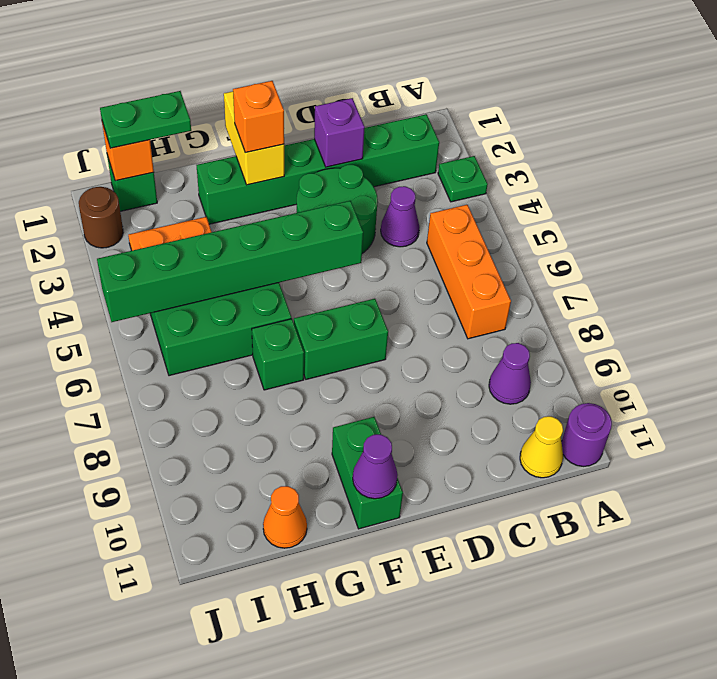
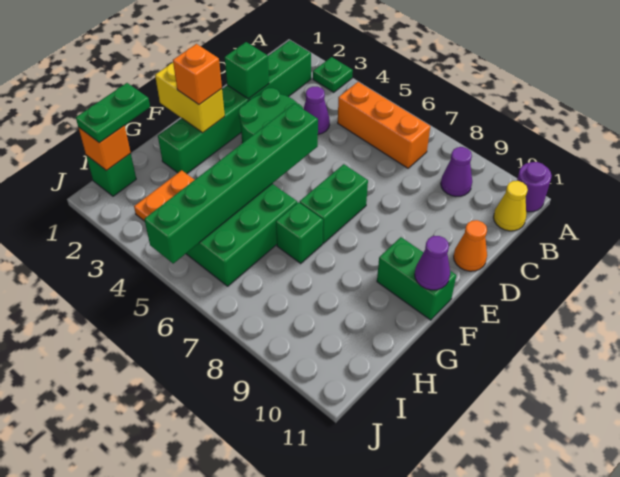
purple brick D2 level 2 -> green brick D2 level 2
orange cone H11 level 1 -> orange cone D11 level 1
brown round brick J2 level 1 -> none

